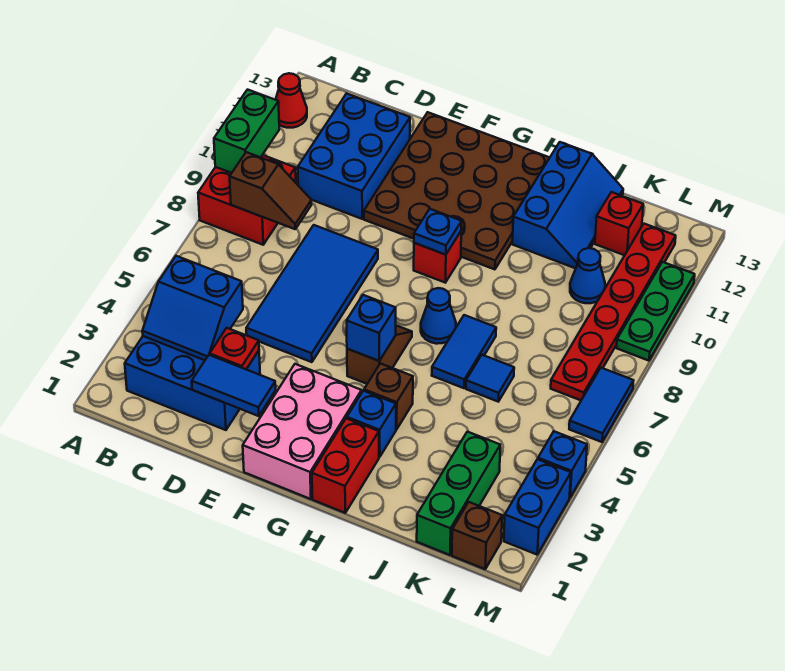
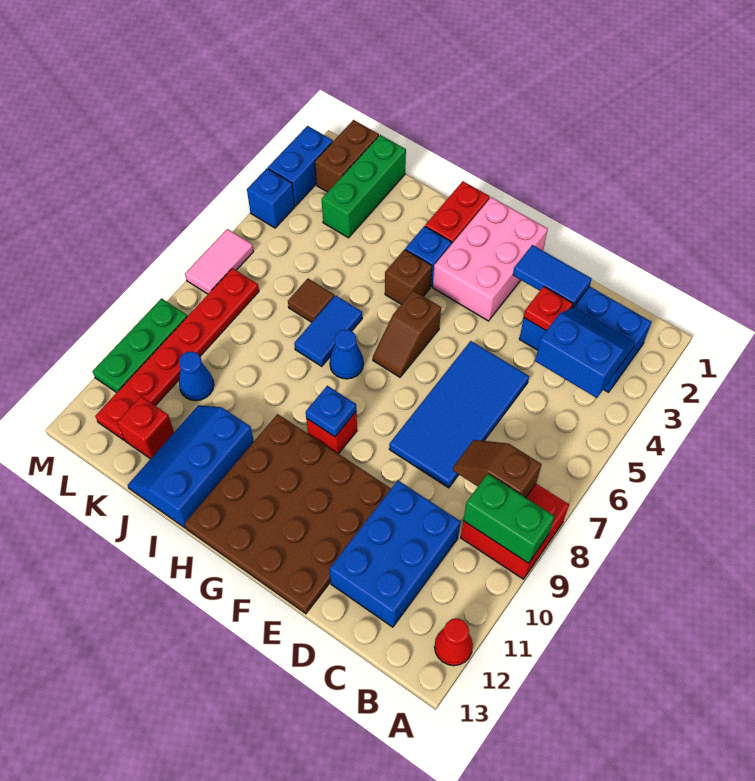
green brick A9:A10 level 2 -> green brick A9:B9 level 2
blue brick G5 level 2 -> none
blue tile J6 level 1 -> brown tile J6 level 1
brown brick L1 level 1 -> brown brick L1:L2 level 1
blue tile M6:M7 level 1 -> pink tile M6:M7 level 1

